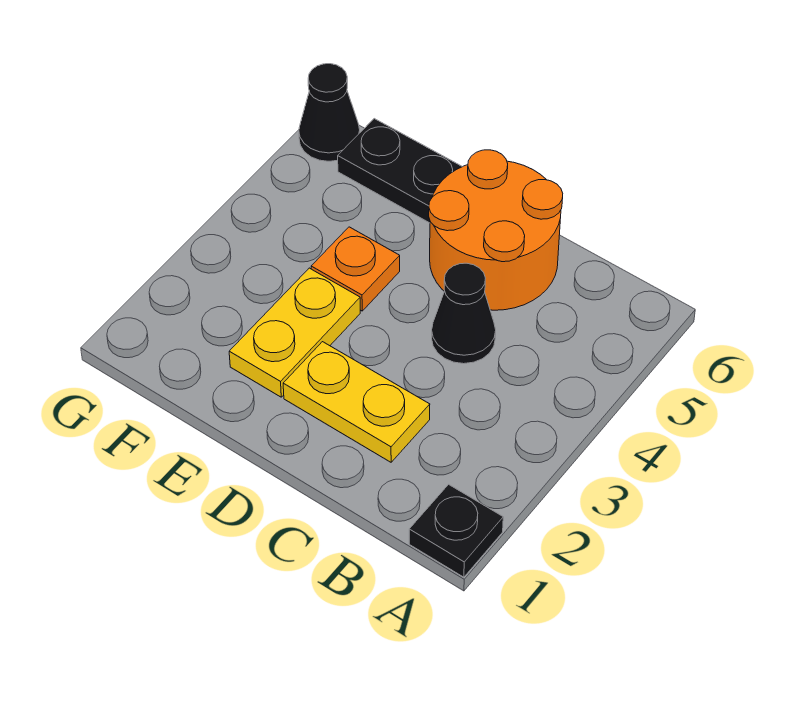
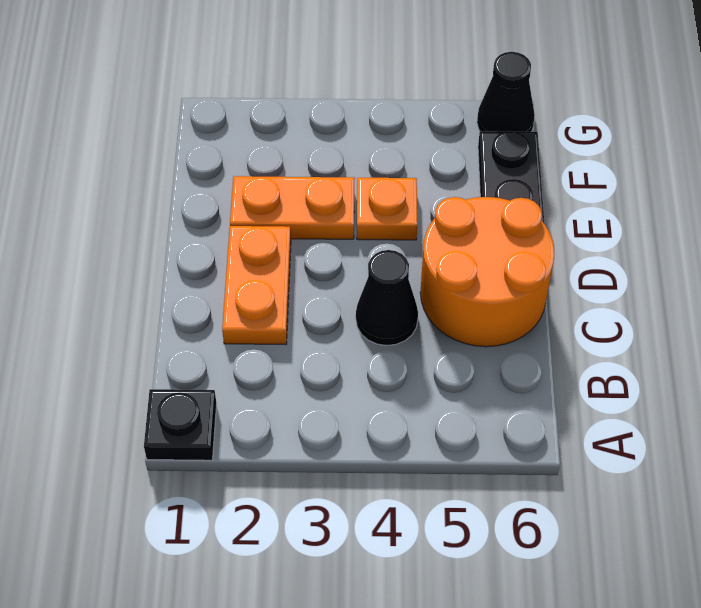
yellow plate C2:D2 level 1 -> orange plate C2:D2 level 1
yellow plate E2:E3 level 1 -> orange plate E2:E3 level 1

